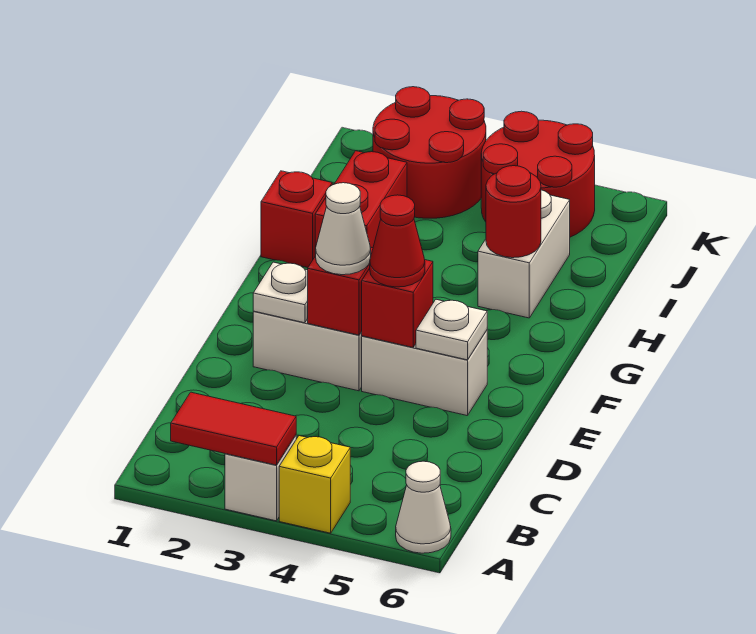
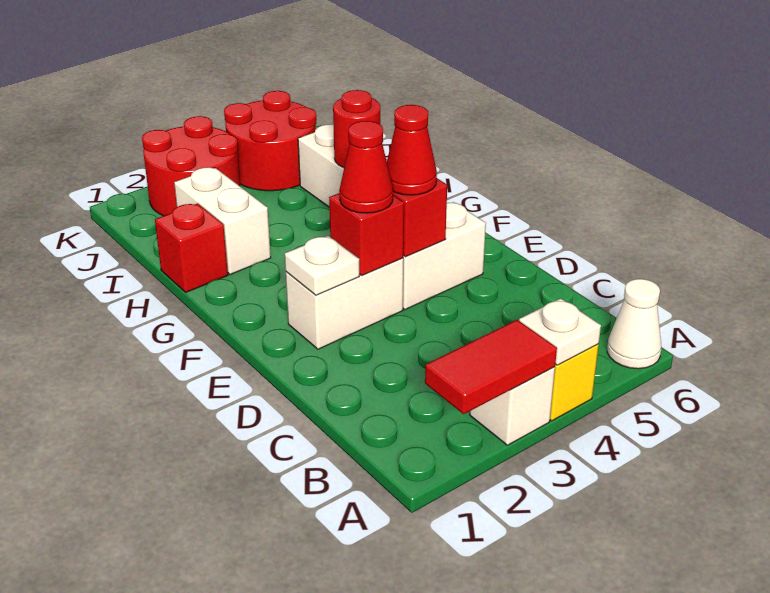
white cone E3 level 3 -> red cone E3 level 3
white plate E5 level 2 -> white plate A4 level 2
red brick H2:I2 level 1 -> white brick H2:I2 level 1

